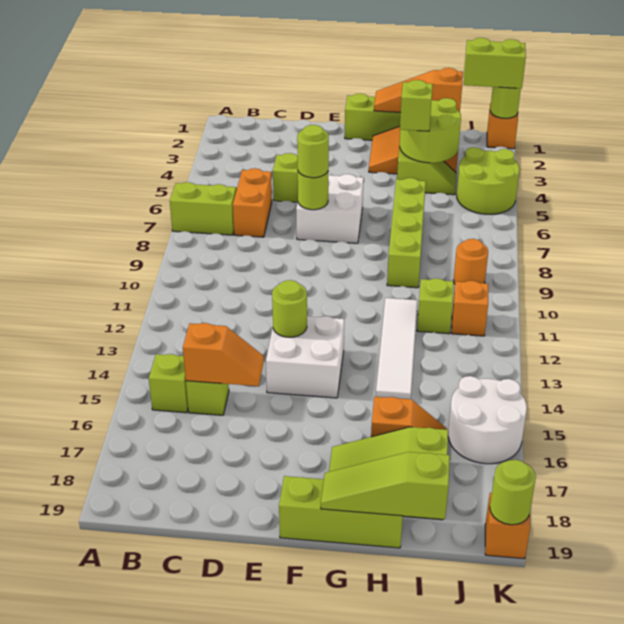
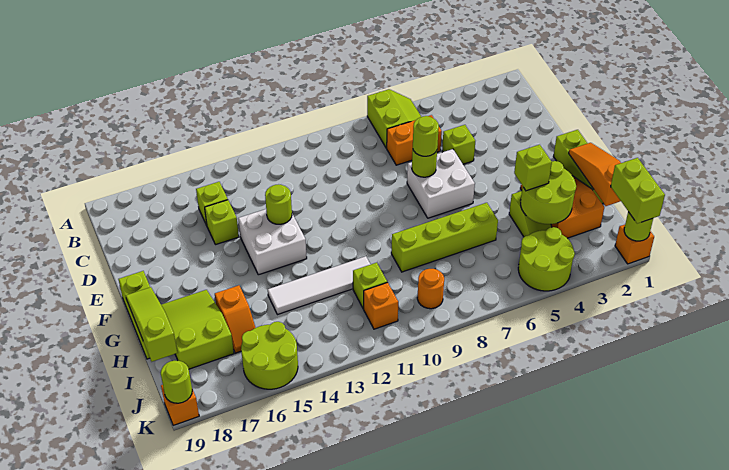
lime brick B15 level 1 -> lime brick D15 level 1
orange slope C15:D15 level 2 top C -> none
white round brick J15:K16 level 1 -> lime round brick J15:K16 level 1

